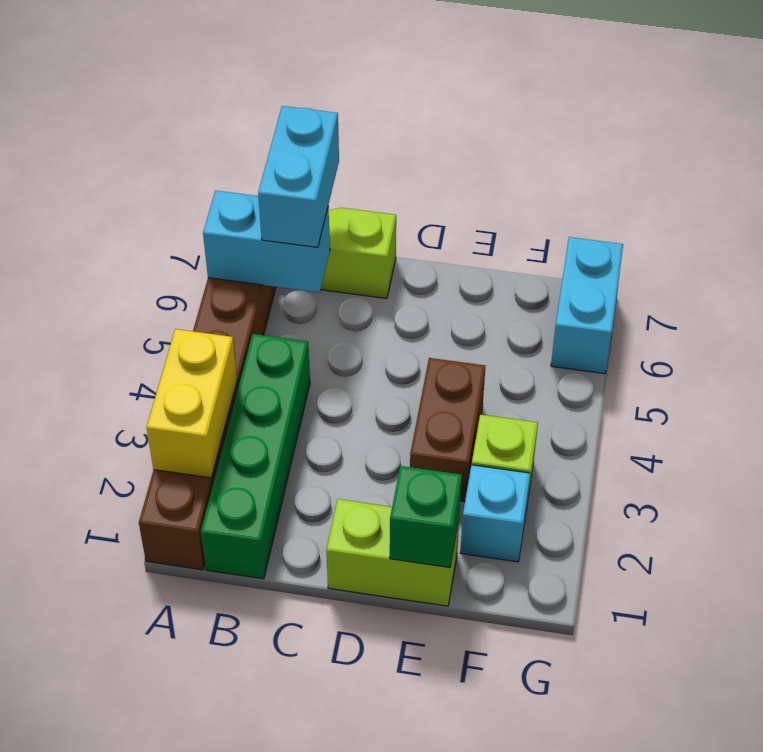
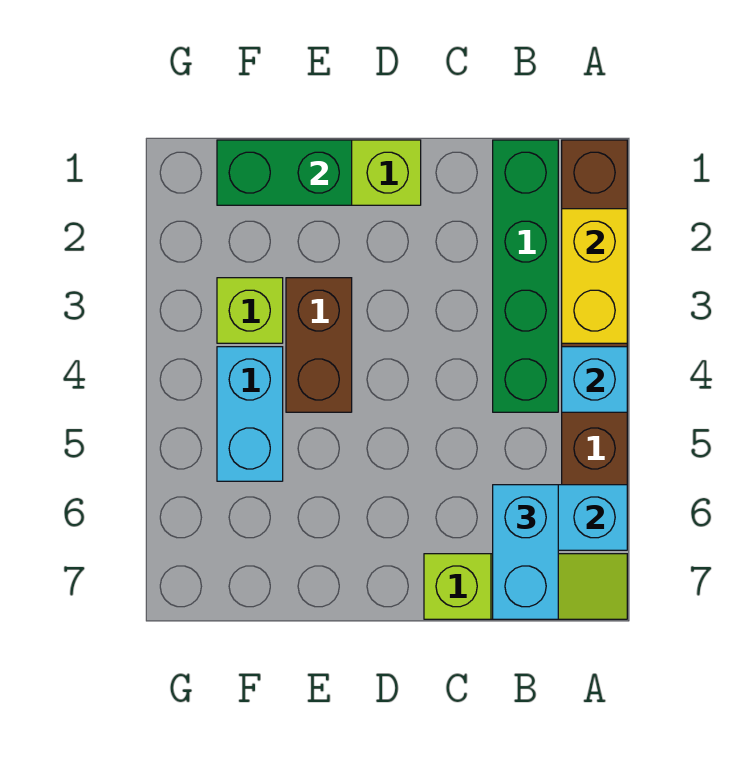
green brick E1 level 2 -> green brick E1:F1 level 2
cyan brick F2 level 1 -> cyan brick A4 level 2
cyan brick G6:G7 level 1 -> cyan brick F4:F5 level 1

